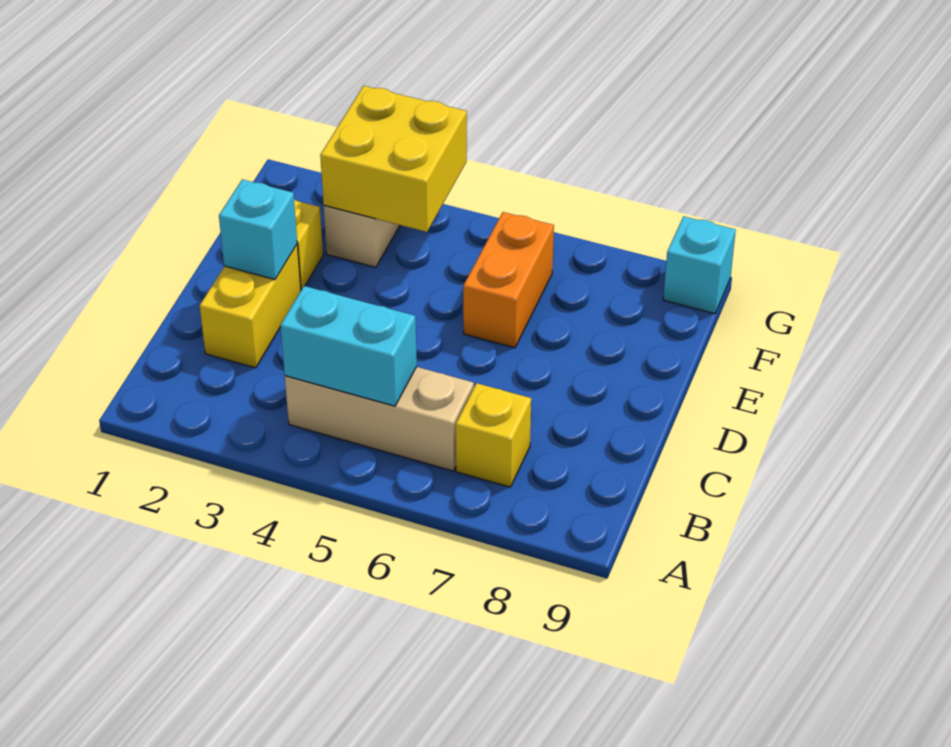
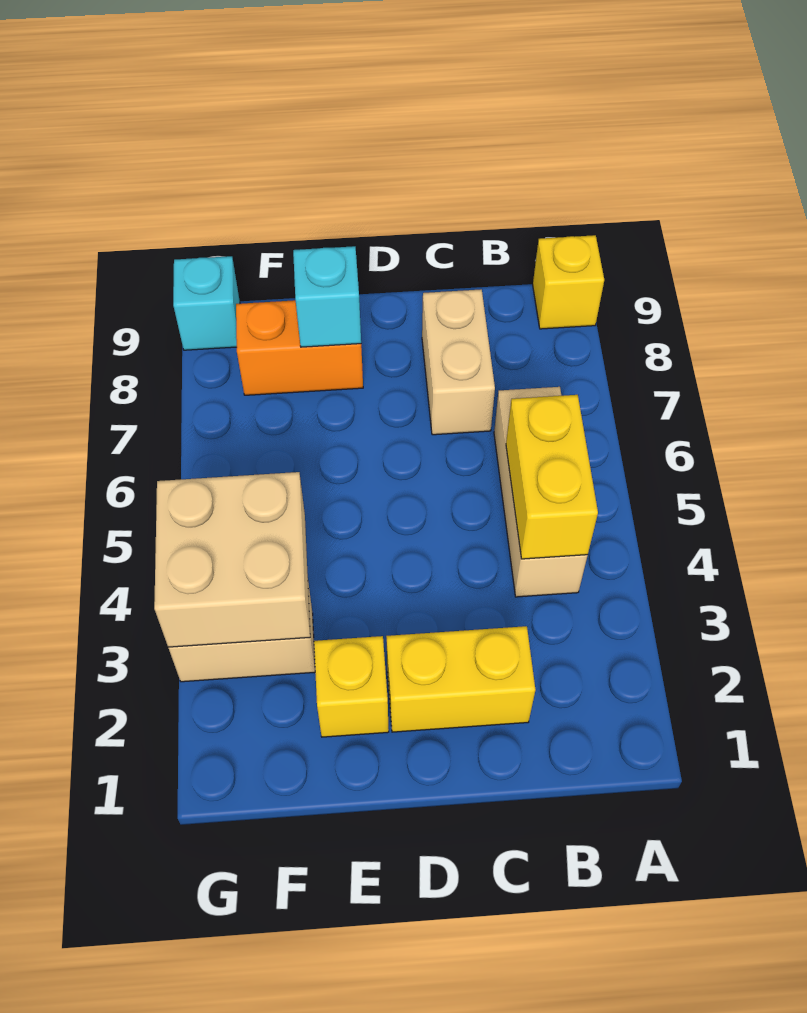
cyan brick B4:B5 level 2 -> yellow brick B4:B5 level 2
yellow brick B7 level 1 -> yellow brick A9 level 1
none -> tan brick C7:C8 level 1
cyan brick D2 level 2 -> cyan brick E8 level 2
orange brick E6:F6 level 1 -> orange brick E8:F8 level 1
yellow brick F3:G4 level 2 -> tan brick F3:G4 level 2

